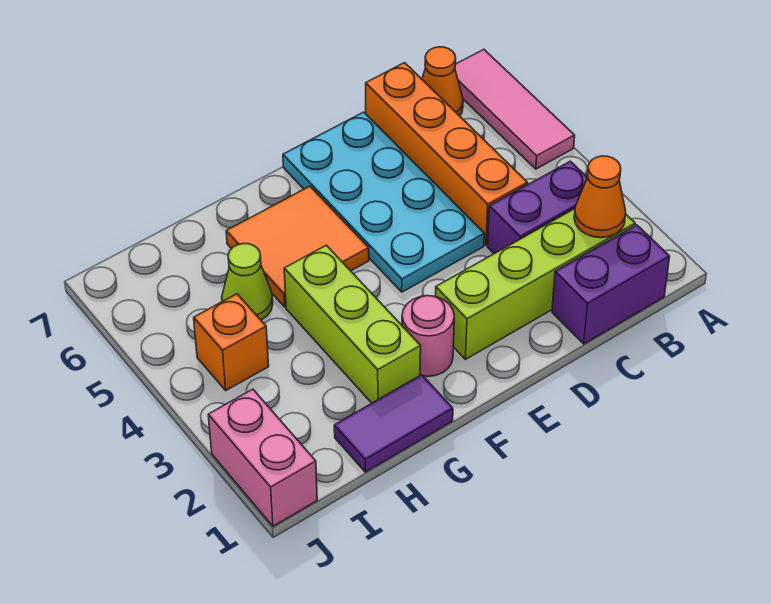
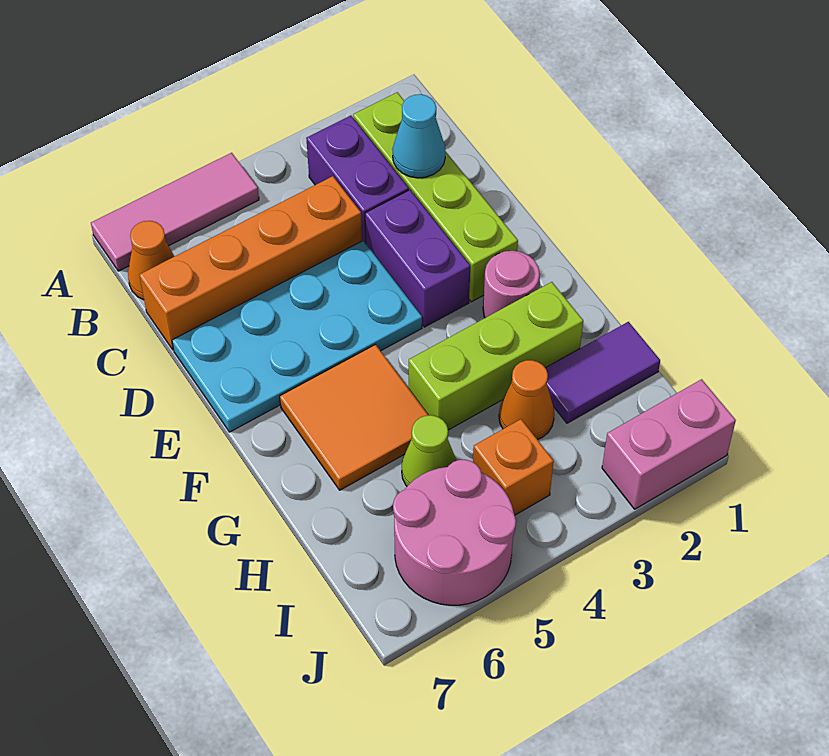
purple brick B1:C1 level 1 -> purple brick D3:E3 level 1
orange cone B2 level 2 -> orange cone H3 level 1
none -> cyan cone C2 level 2
purple tile G1:H1 level 1 -> purple tile H1:H2 level 1
none -> pink round brick I5:J6 level 1

